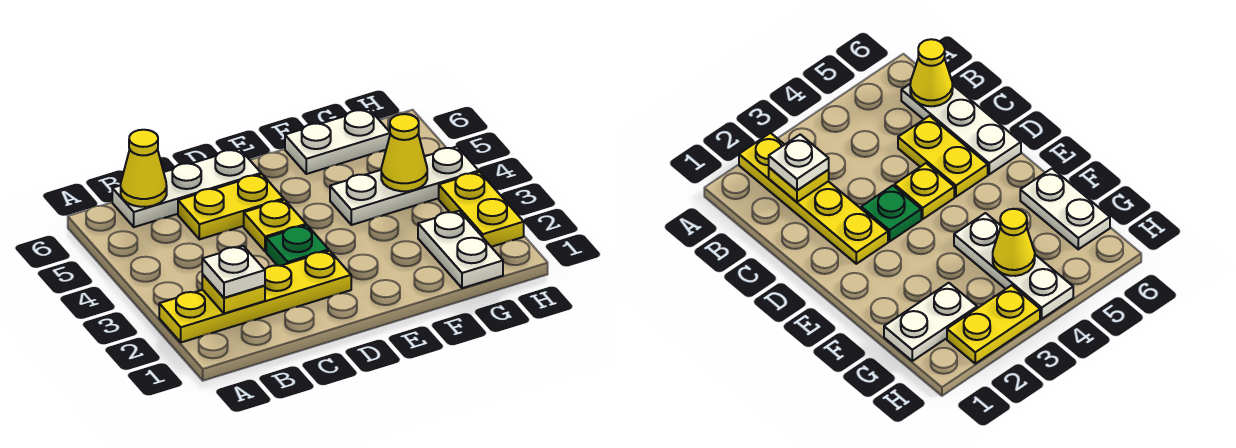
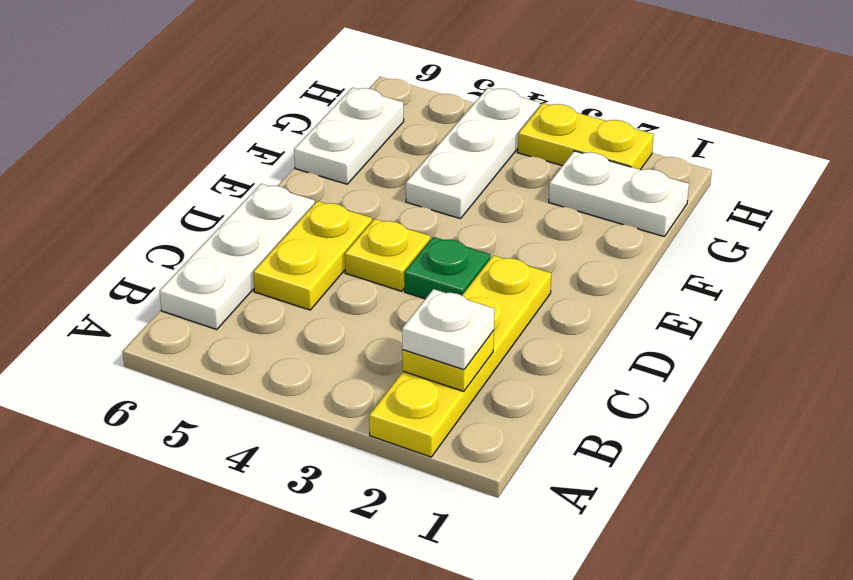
yellow cone B6 level 2 -> none
yellow cone G4 level 2 -> none

